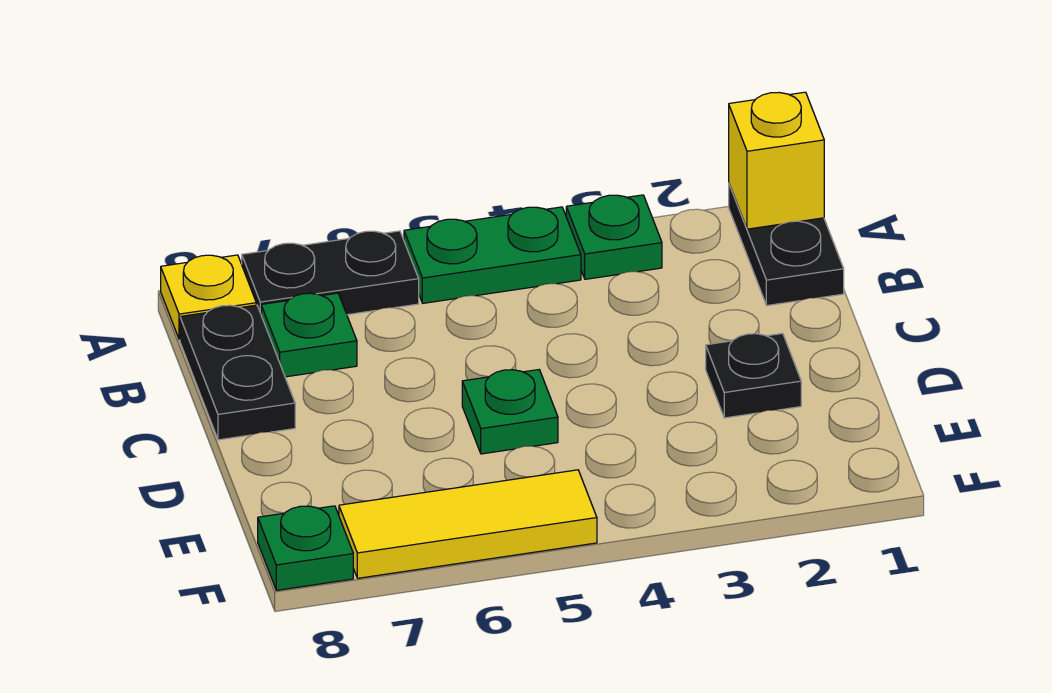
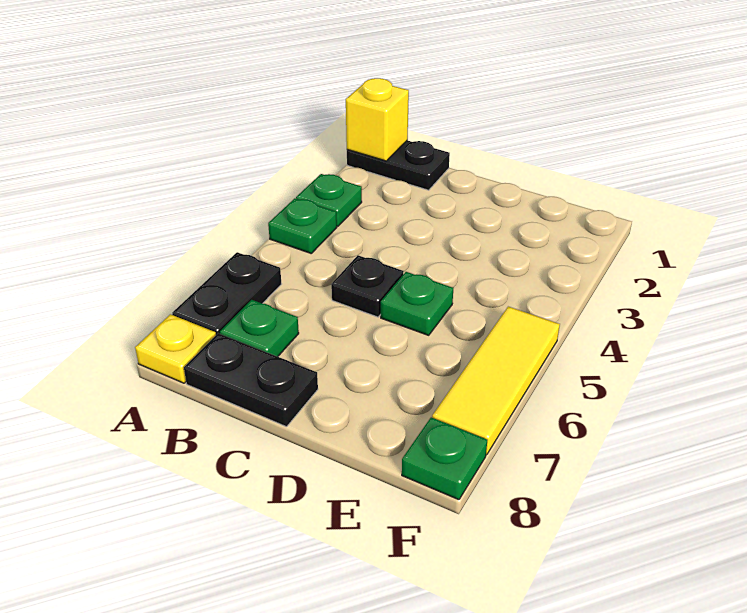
green plate A4:A5 level 1 -> green plate A4 level 1
black plate D2 level 1 -> black plate C5 level 1

